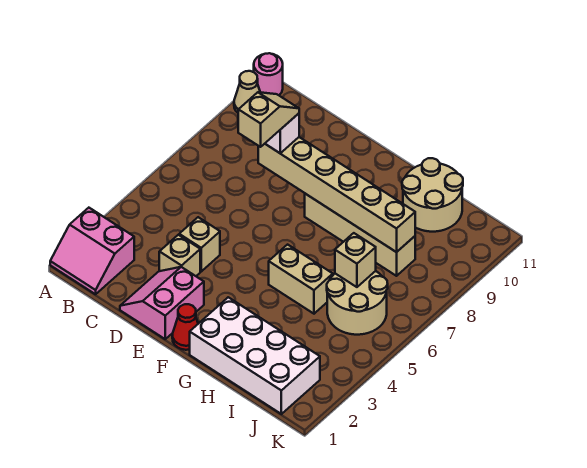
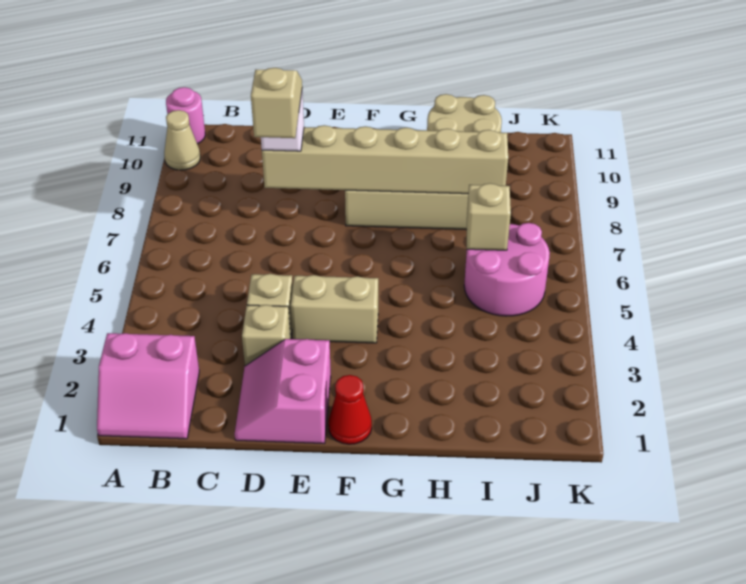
white brick G1:J2 level 1 -> none
tan brick G5:H5 level 1 -> tan brick E4:F4 level 1
tan round brick I5:J6 level 1 -> pink round brick I5:J6 level 1

